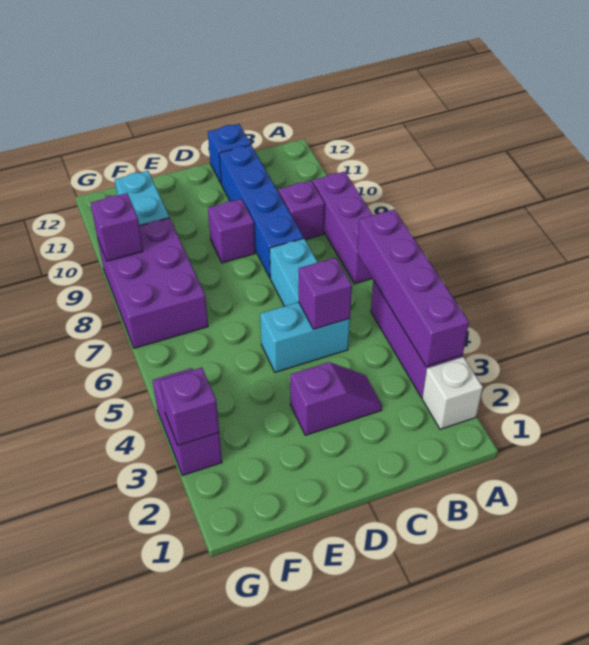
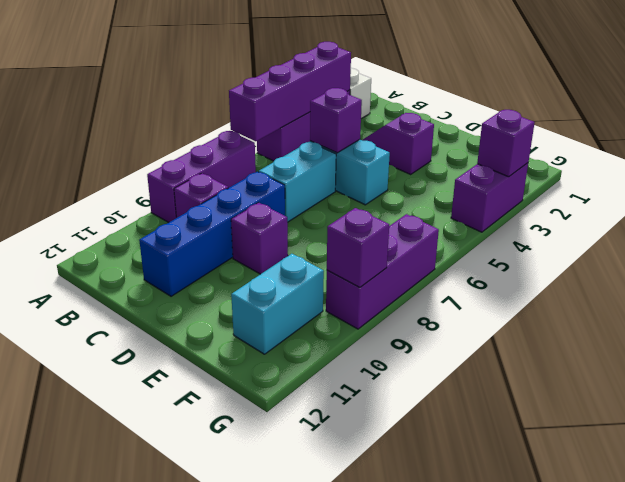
blue brick C12 level 1 -> none
purple brick F7:G9 level 1 -> purple brick G7:G9 level 1

